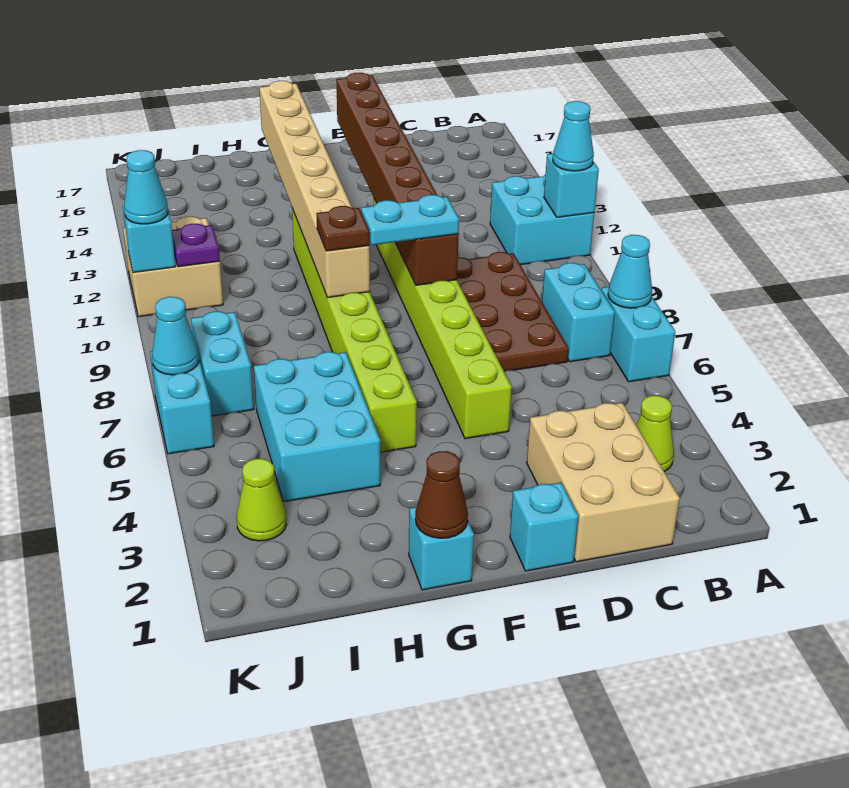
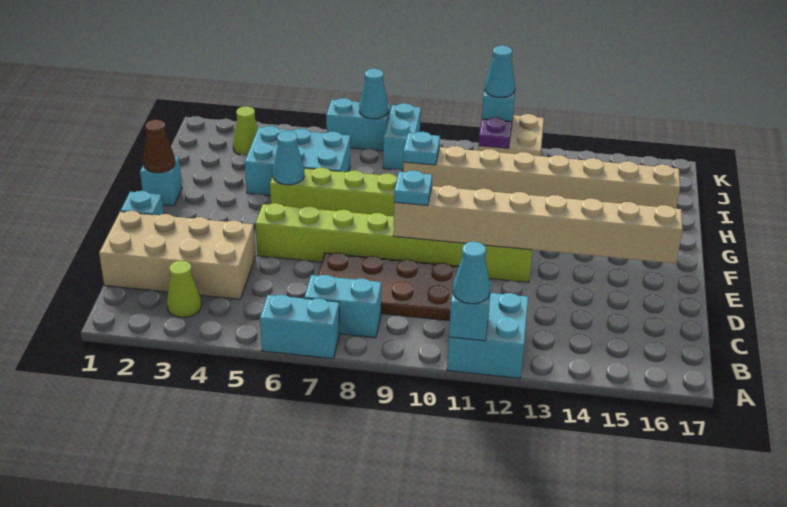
cyan cone A7 level 2 -> cyan cone G5 level 2
tan brick C1:D3 level 1 -> tan brick C1:D4 level 1
brown brick E9:E16 level 2 -> tan brick E9:E16 level 2
cyan plate E9:F9 level 3 -> cyan plate E9 level 3
brown plate G9 level 3 -> cyan plate G9 level 3
cyan brick J7:J8 level 1 -> cyan brick J8:K8 level 1

